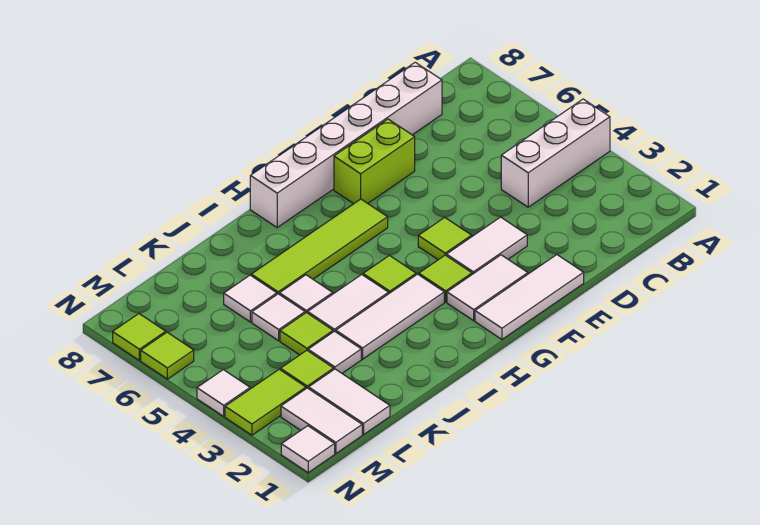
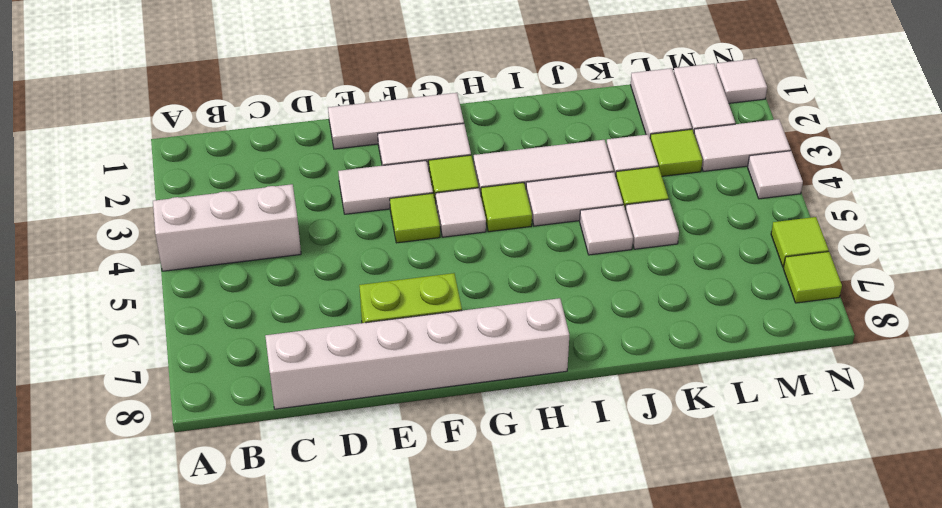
lime tile G6:J6 level 1 -> none
white tile K6 level 1 -> white tile G4 level 1
lime tile M3:N3 level 1 -> white tile M3:N3 level 1

